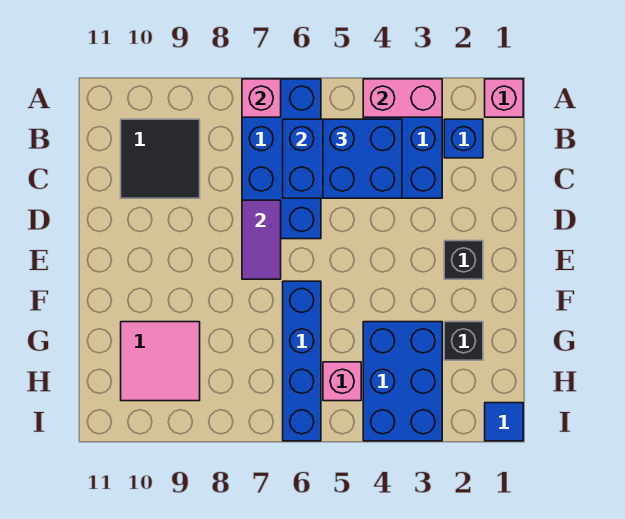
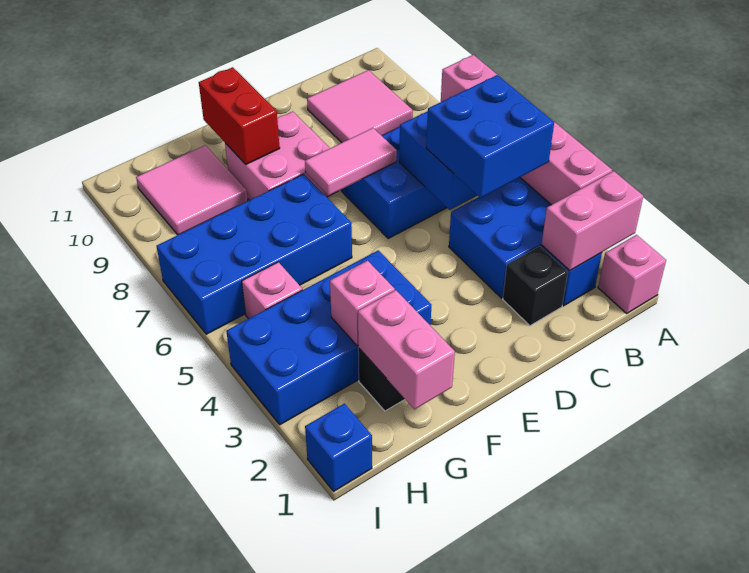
none -> pink brick A2:B2 level 2
black tile B9:C10 level 1 -> pink tile B9:C10 level 1
purple tile D7:E7 level 2 -> pink tile D7:E7 level 2
black brick E2 level 1 -> black brick C2 level 1
none -> pink brick E8:F9 level 1
blue brick F6:I6 level 1 -> blue brick F6:I7 level 1
none -> red brick F9:F10 level 2
none -> pink brick G1:G2 level 2
blue brick G3:I4 level 1 -> blue brick F3:I4 level 1
none -> pink brick G3 level 2
blue tile I1 level 1 -> blue brick I1 level 1

